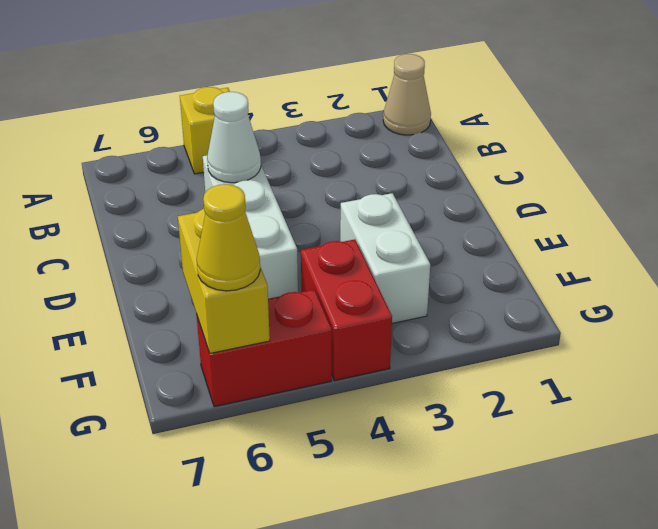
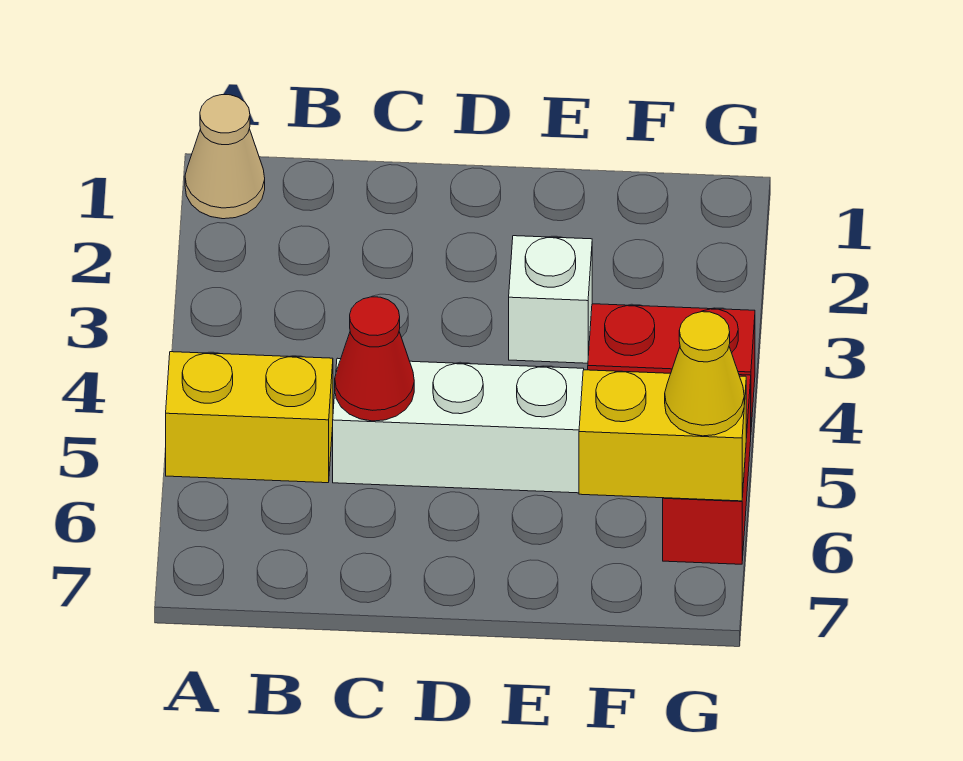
yellow brick A5 level 1 -> yellow brick A5:B5 level 1
white cone C5 level 2 -> red cone C5 level 2
white brick E3:F3 level 1 -> white brick E3 level 1

